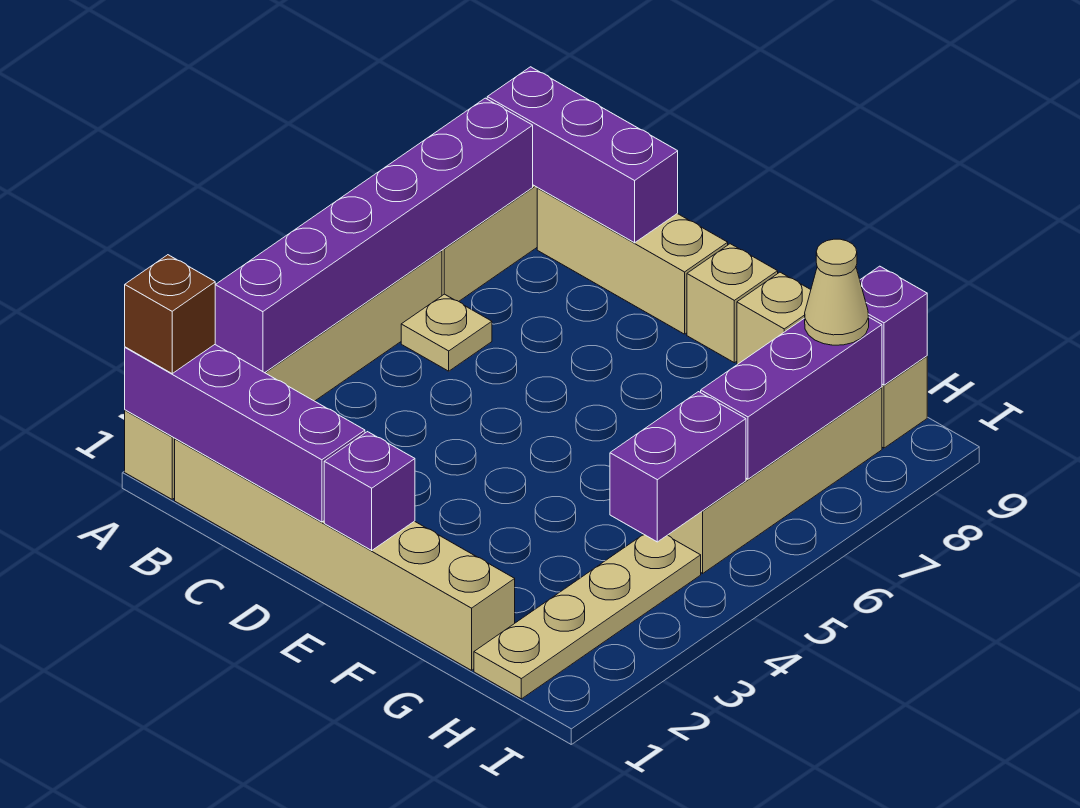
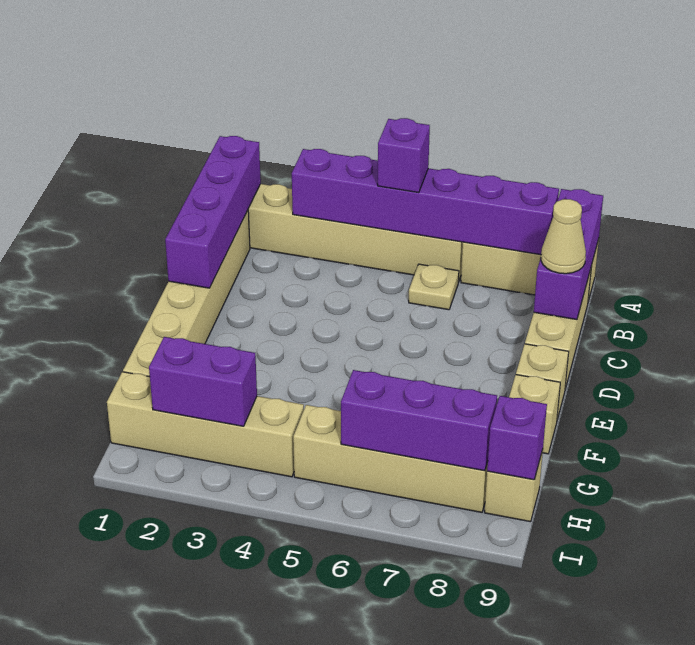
brown brick A1 level 3 -> none
purple brick E1 level 2 -> purple brick A5 level 3
tan plate H1:H4 level 1 -> tan brick H1:H4 level 1
purple brick H4:H5 level 2 -> purple brick H2:H3 level 2
tan cone H8 level 3 -> tan cone C9 level 3

